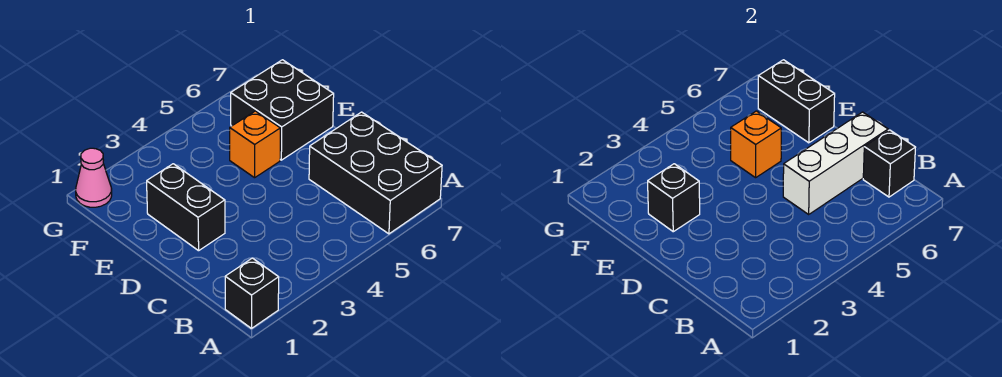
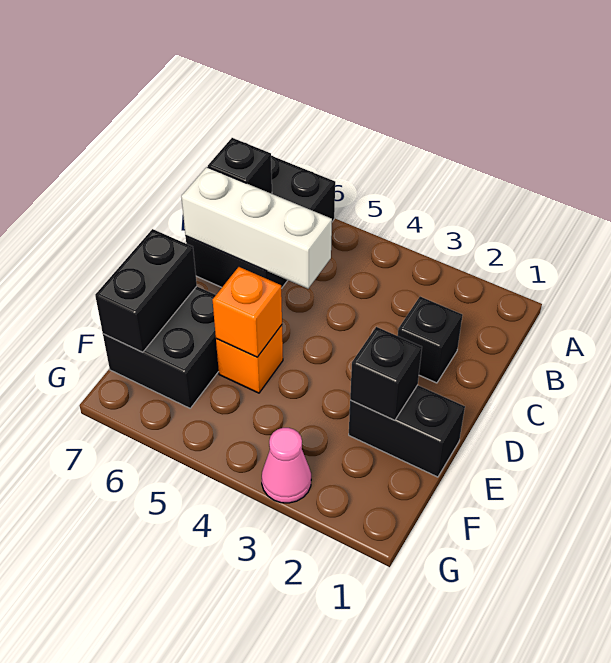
black brick A1 level 1 -> black brick C2 level 1
black brick D2:E2 level 1 -> black brick E1:E2 level 1
pink cone G1 level 1 -> pink cone G3 level 1

